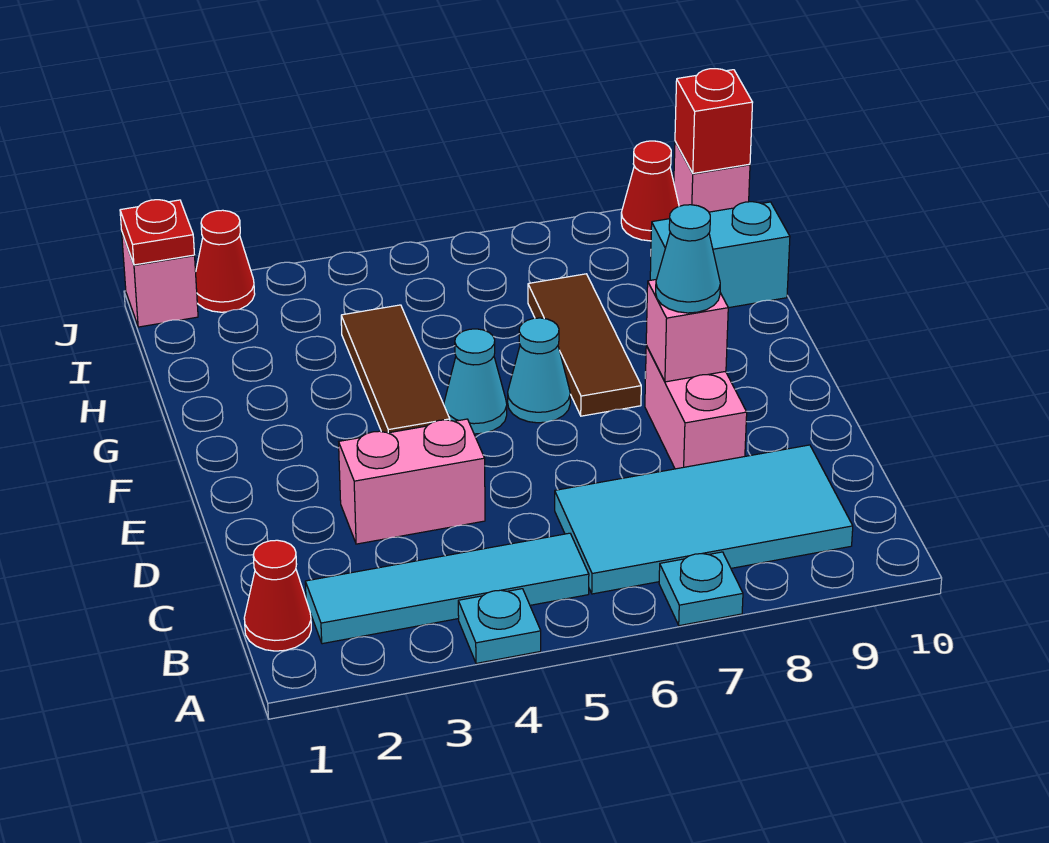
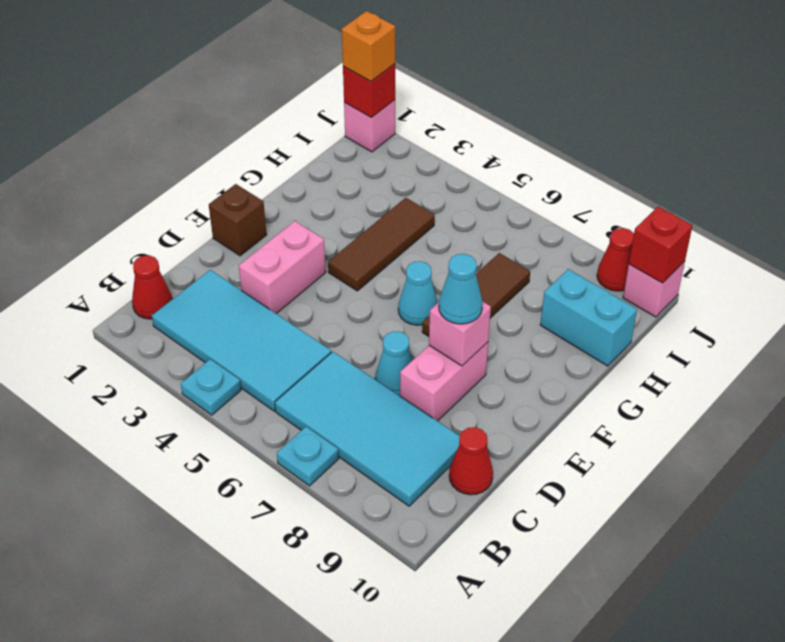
cyan tile B2:B5 level 1 -> cyan tile B2:C5 level 1
pink brick D3:D4 level 1 -> pink brick D3:E3 level 1
none -> brown brick E1 level 1
cyan cone F5 level 1 -> cyan cone D7 level 1
red plate J1 level 2 -> red brick J1 level 2
none -> orange brick J1 level 3
red cone J2 level 1 -> red cone C10 level 1

